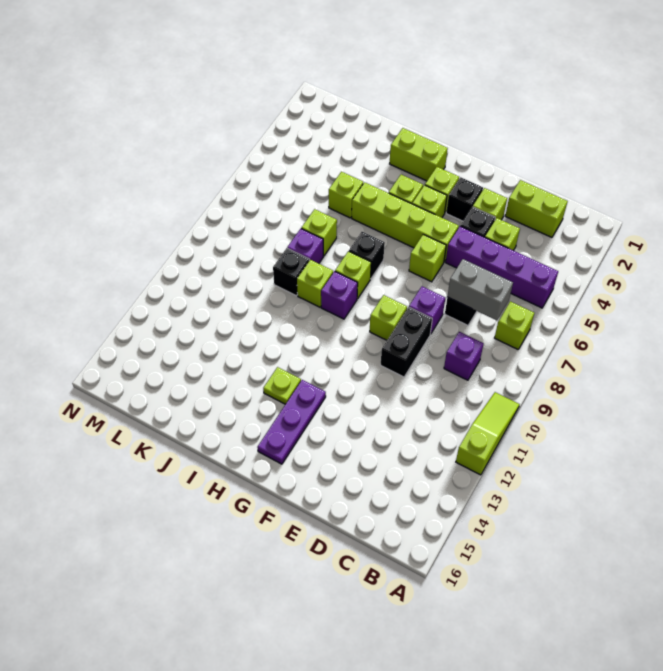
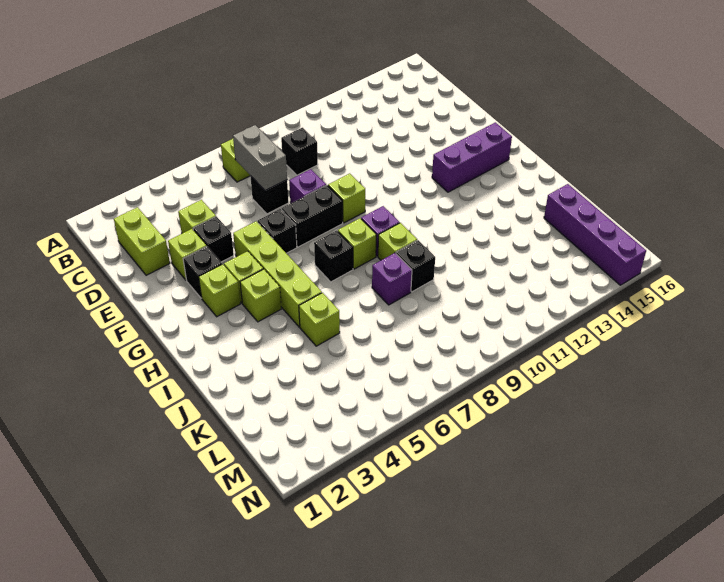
lime slope A10:A12 level 1 top 12 -> none
purple brick B5:E5 level 1 -> purple brick K15:N15 level 1
purple brick C9 level 1 -> black brick C9 level 1
black brick E9:E10 level 1 -> black brick F7:F8 level 1
lime brick F6 level 1 -> black brick F6 level 1
purple plate G13:G15 level 1 -> purple brick G13:G15 level 1
lime brick H2:I2 level 1 -> none
lime plate H13 level 1 -> none
lime brick J7 level 1 -> none

